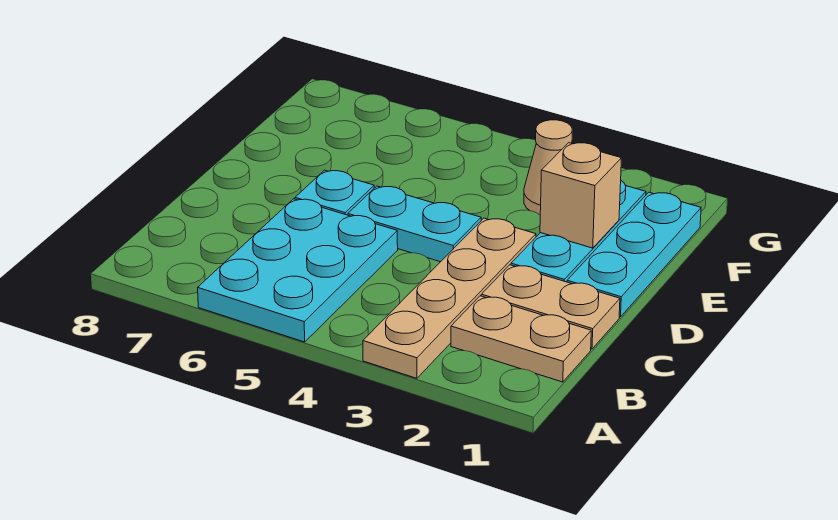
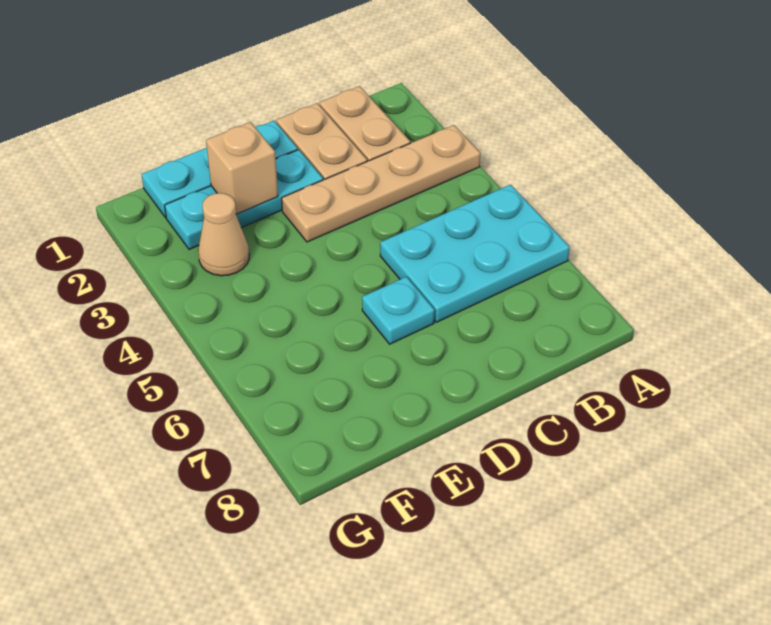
cyan plate D4:D5 level 1 -> none

